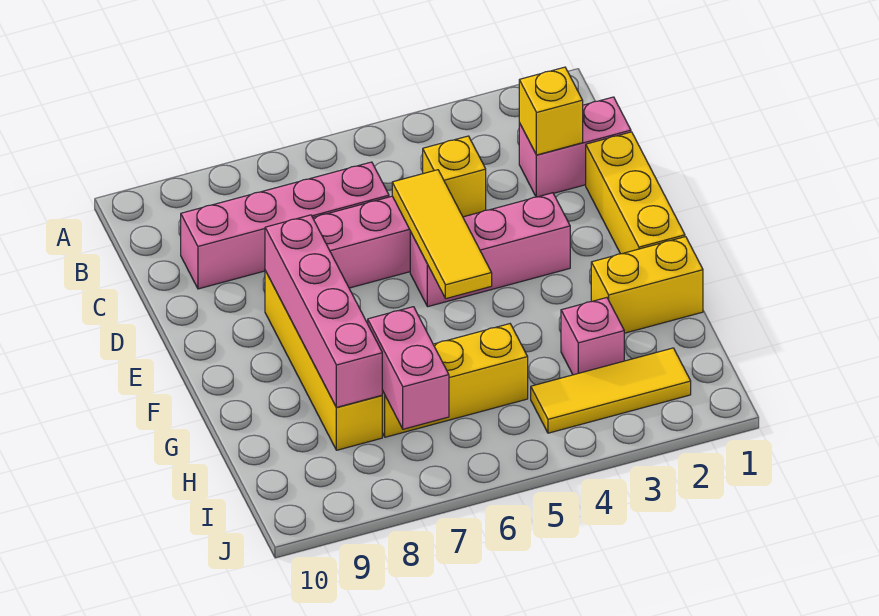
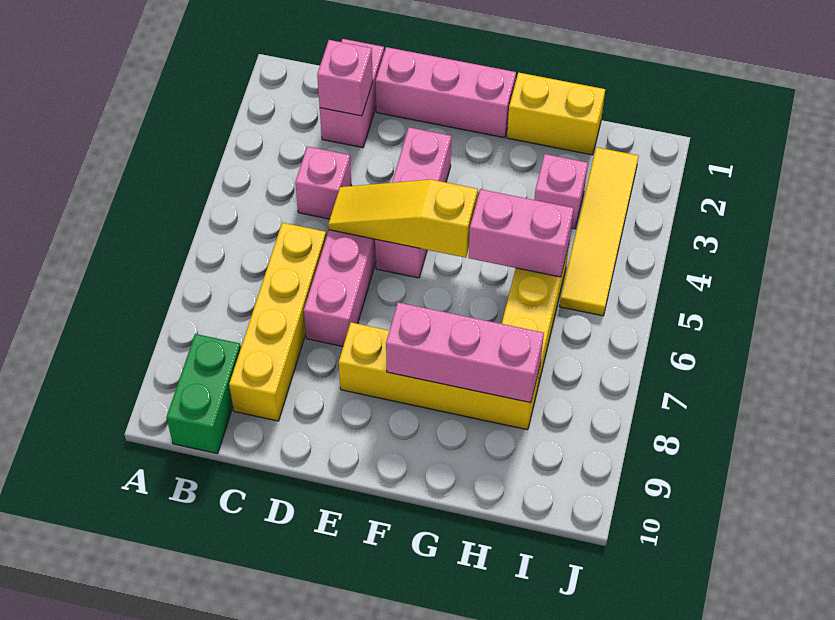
none -> green brick B9:B10 level 1
yellow brick C2 level 2 -> pink brick C2 level 2
yellow brick C4 level 1 -> pink brick C4 level 1
pink brick C6:C9 level 1 -> yellow brick C6:C9 level 1
yellow brick D1:F1 level 1 -> pink brick D1:F1 level 1
yellow tile D5:F5 level 2 -> yellow slope D5:F5 level 2 top F
pink brick E8:H8 level 2 -> pink brick F8:H8 level 2
yellow brick G1:G2 level 1 -> yellow brick G1:H1 level 1
pink brick H7:I7 level 2 -> pink brick G5:H5 level 2
yellow tile I2:I4 level 1 -> yellow tile I2:I5 level 1

